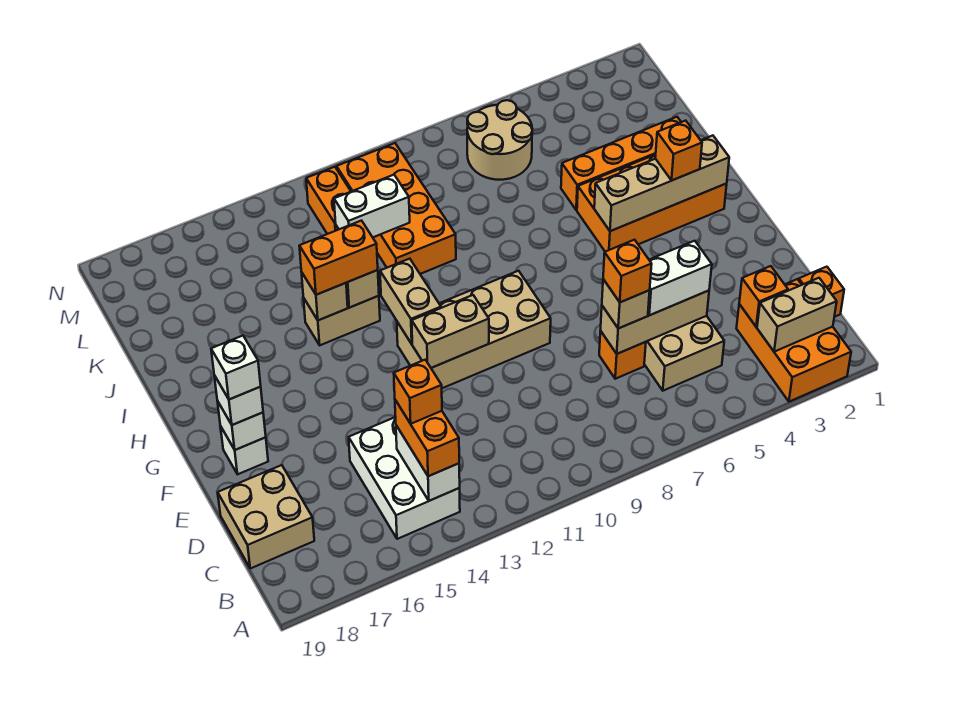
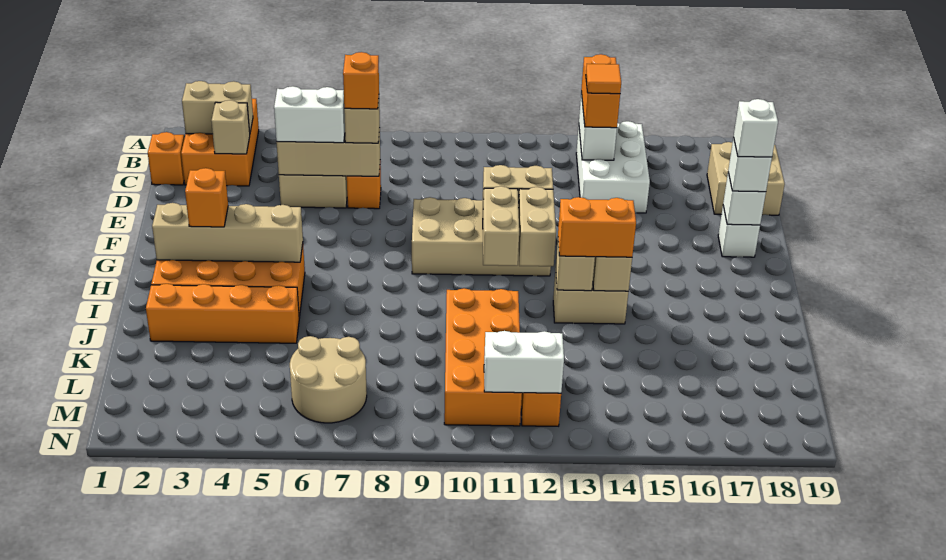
orange brick C3 level 2 -> tan brick C3 level 2
orange brick C14 level 4 -> orange tile C14 level 4
none -> tan brick G11:H11 level 2
white brick K11:K12 level 2 -> white brick M11:M12 level 2

